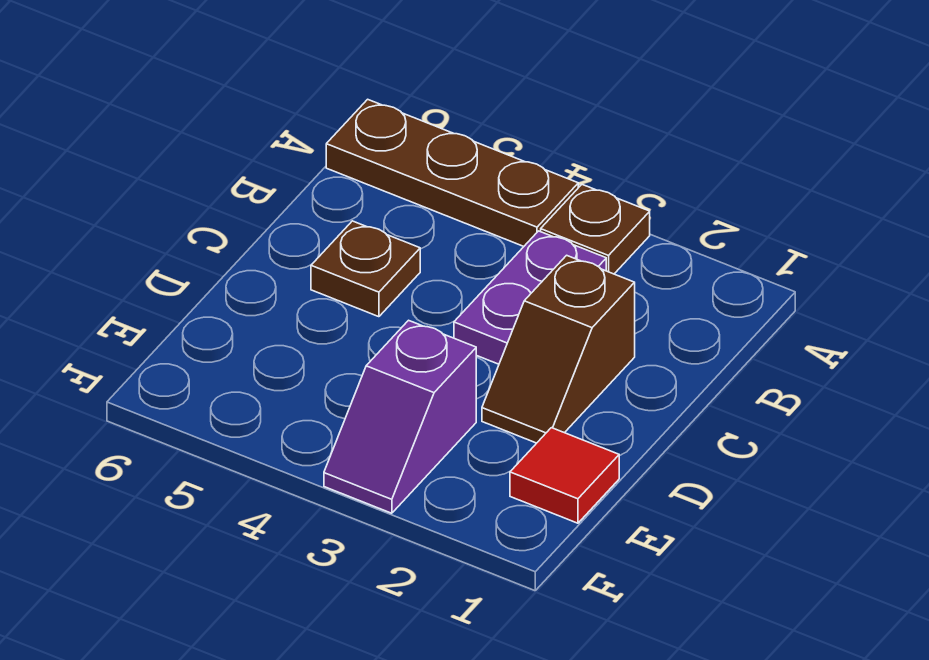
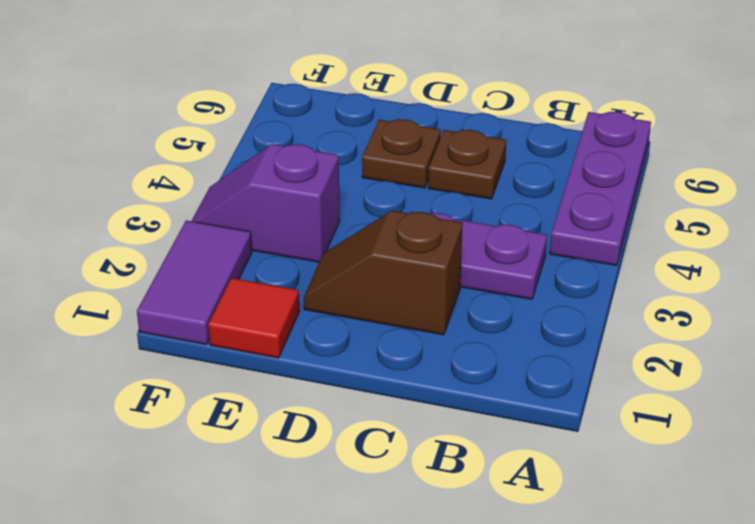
brown plate A3 level 1 -> brown plate D5 level 1
brown plate A4:A6 level 1 -> purple plate A4:A6 level 1
none -> purple tile F1:F2 level 1

